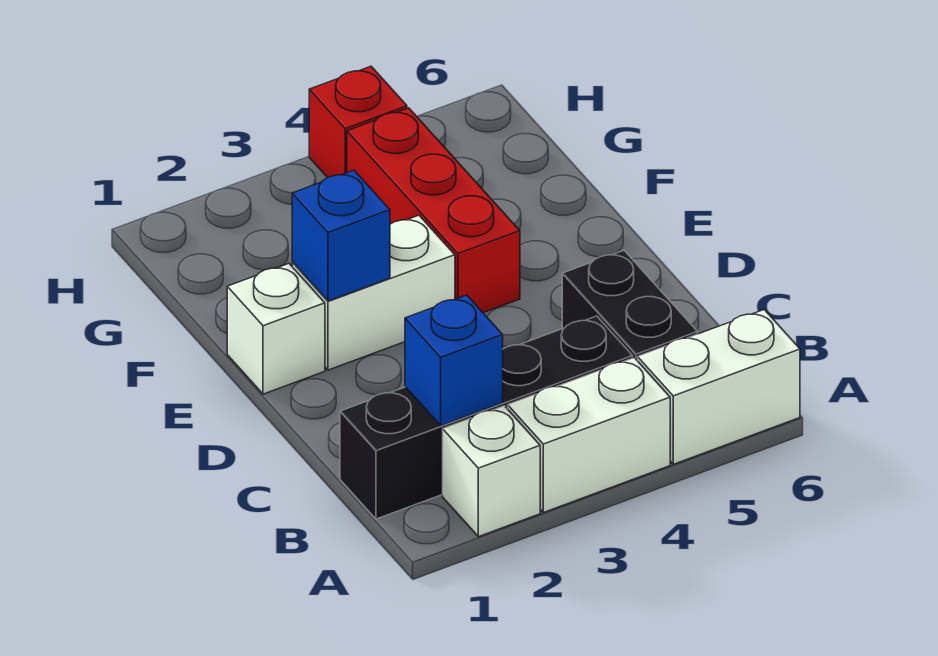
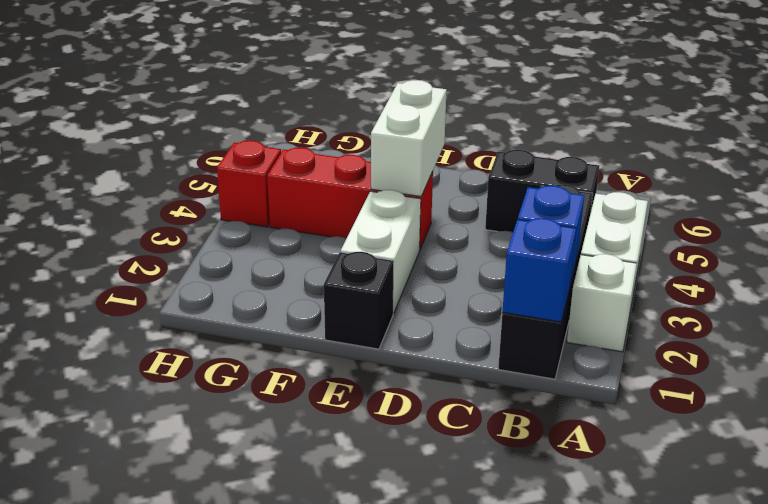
white brick A5:A6 level 1 -> white brick E4:E5 level 2
white brick E1 level 1 -> black brick E1 level 1
blue brick E2 level 2 -> blue brick B1 level 2

